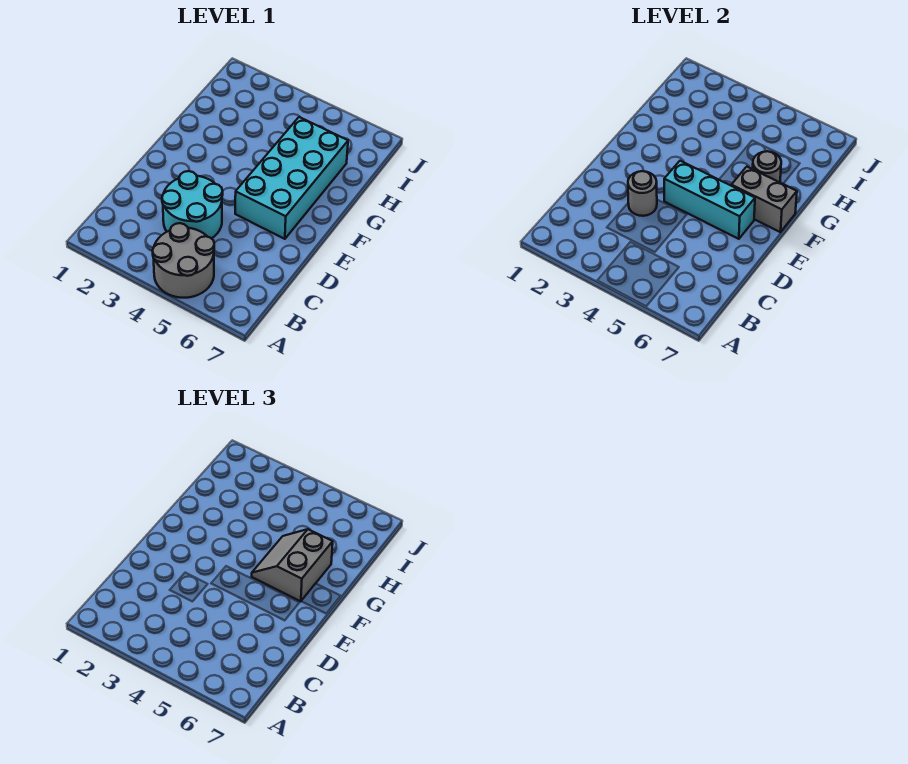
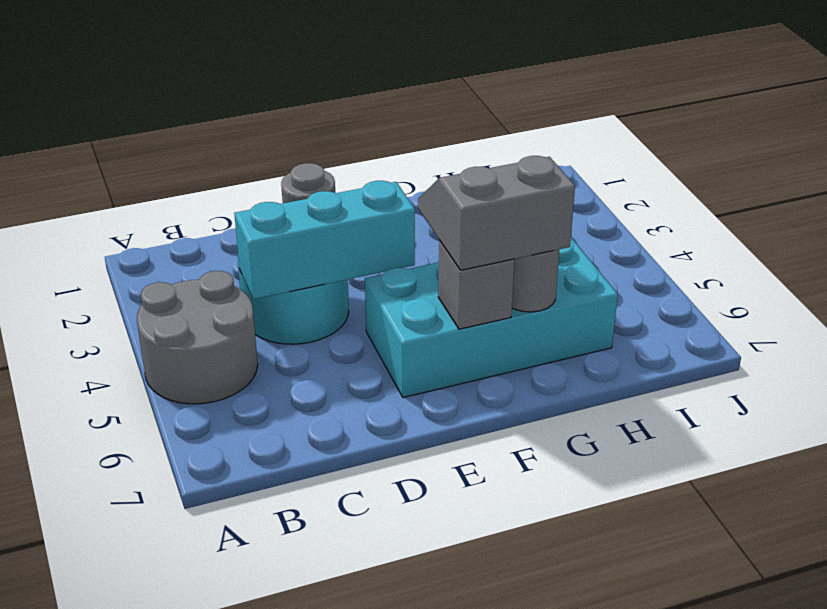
cyan brick E4:E6 level 2 -> cyan brick C4:E4 level 2
grey brick F6:F7 level 2 -> grey brick F6 level 2

